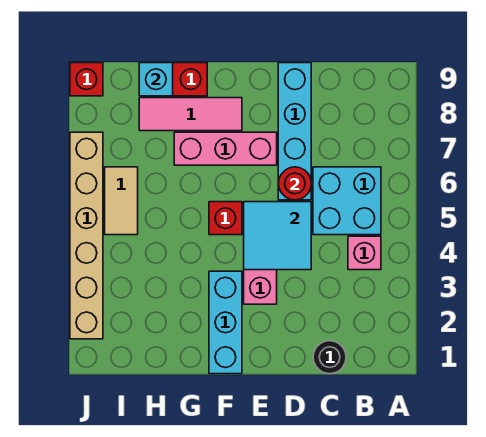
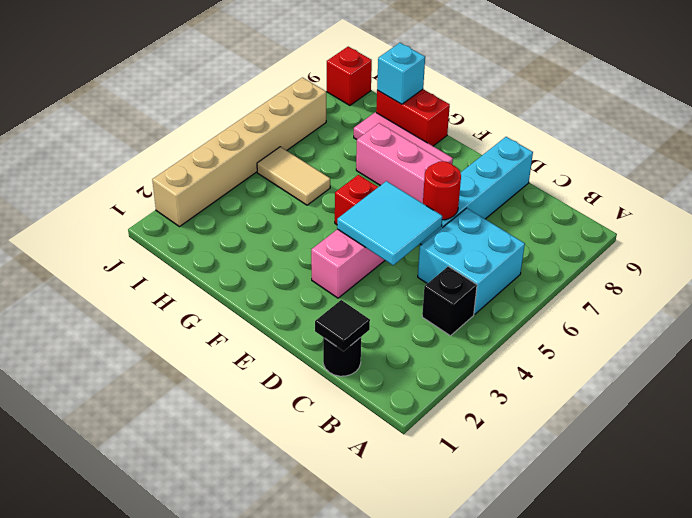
pink brick B4 level 1 -> black brick B4 level 1
none -> black tile C1 level 2
cyan brick F1:F3 level 1 -> none
tan tile I5:I6 level 1 -> tan tile H5:I5 level 1

